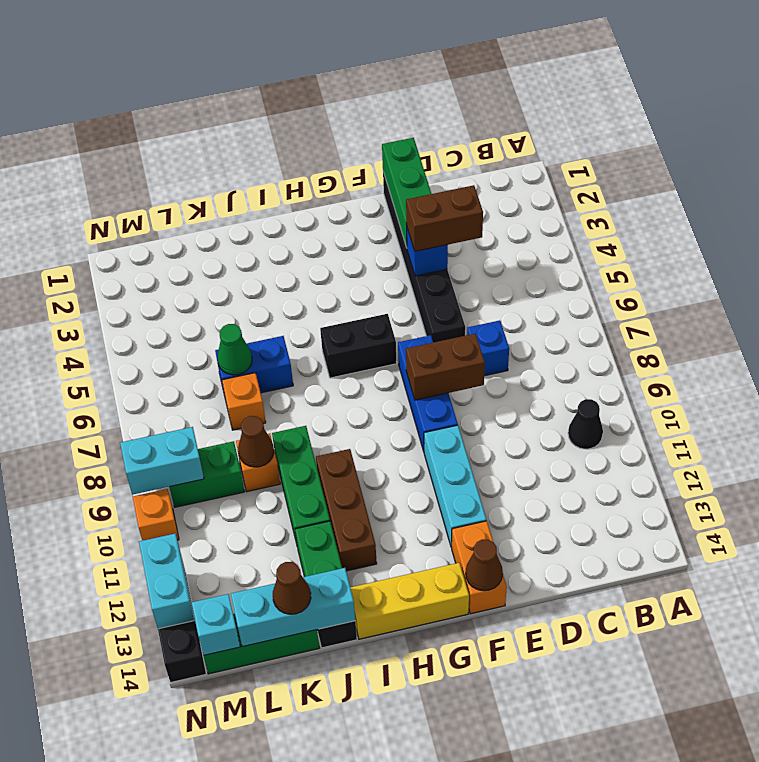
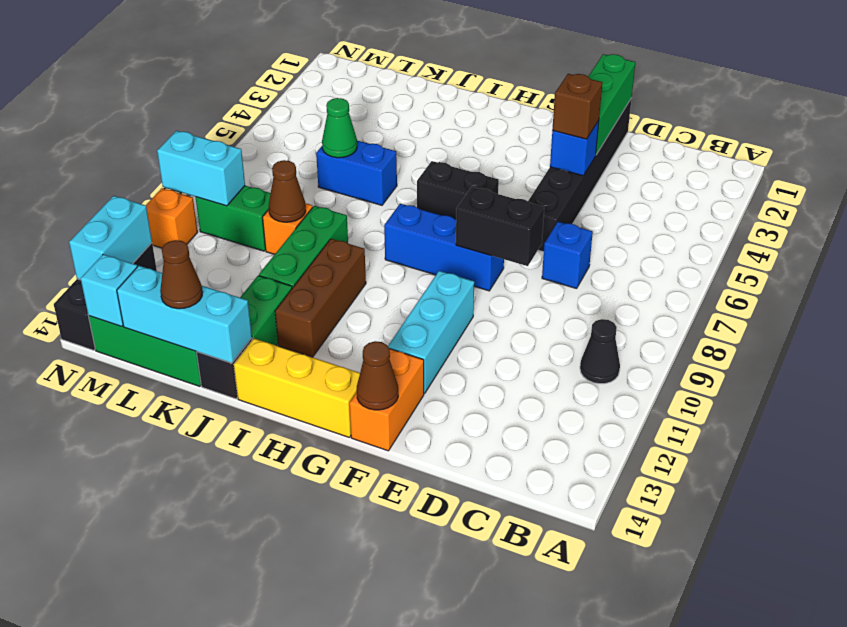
brown brick D4:E4 level 3 -> brown brick E4 level 3
brown brick E8:F8 level 2 -> black brick E8:F8 level 2
blue brick F7:F9 level 1 -> blue brick F8:H8 level 1
orange brick K7 level 1 -> none

